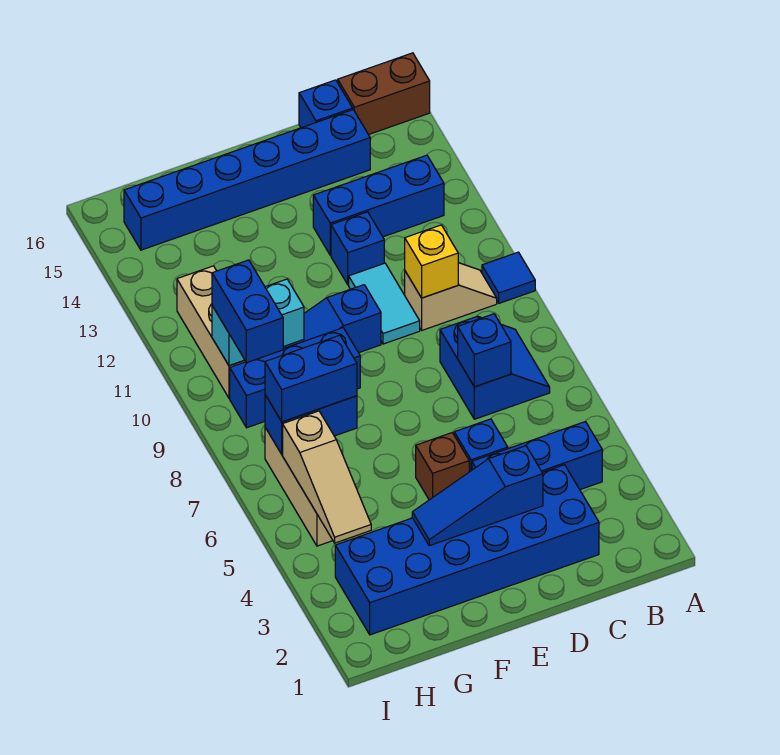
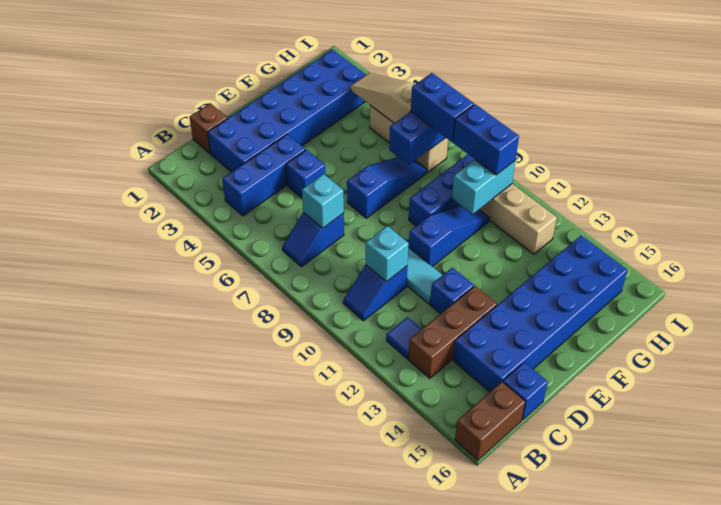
blue tile A10 level 1 -> blue tile B12 level 1
blue slope B7:C8 level 1 top C -> blue slope B7:C7 level 1 top C
tan slope B10:C10 level 1 top C -> blue slope B10:C10 level 1 top C
blue brick B13:D13 level 1 -> brown brick B13:D13 level 1
blue brick C7 level 2 -> cyan brick C7 level 2
yellow brick C10 level 2 -> cyan brick C10 level 2
blue brick C15:H15 level 1 -> blue brick C14:H15 level 1
blue slope D3:F3 level 2 top D -> blue slope E7:G7 level 1 top E
brown brick E5 level 1 -> brown brick C1 level 1
blue brick G7:H7 level 3 -> blue brick H7:H8 level 3

